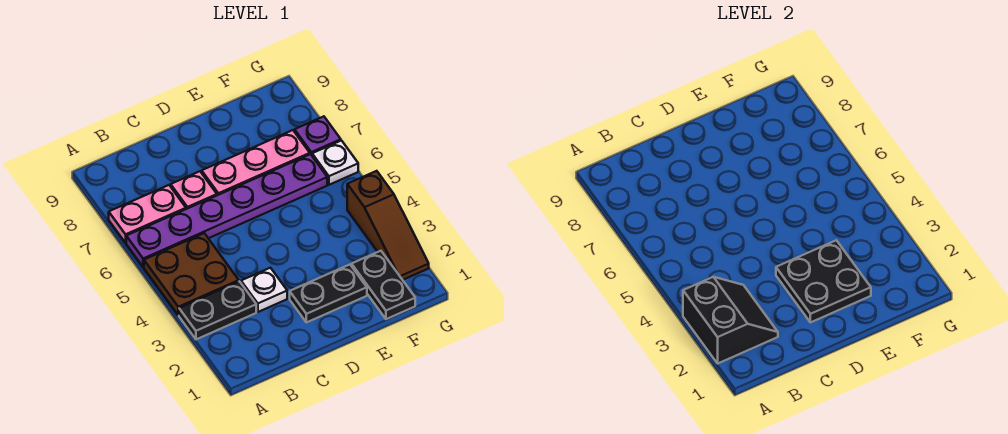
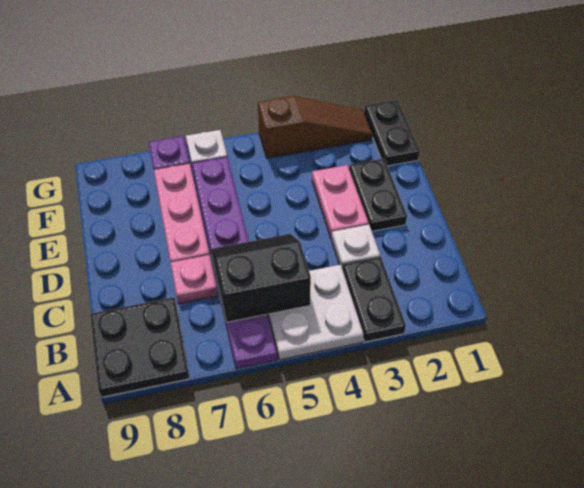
black slope A2:B3 level 2 top A -> black slope B5:C6 level 2 top B
brown plate A4:B5 level 1 -> white plate A4:B5 level 1
pink plate A7:B7 level 1 -> pink plate D3:E3 level 1
black plate D2:E3 level 2 -> black plate A8:B9 level 1
black plate F1:F2 level 1 -> black plate F1:G1 level 1

